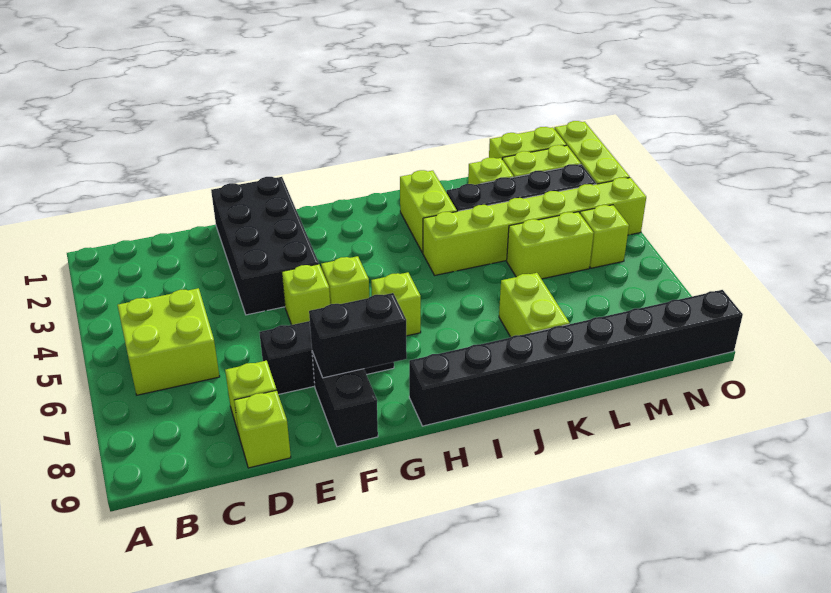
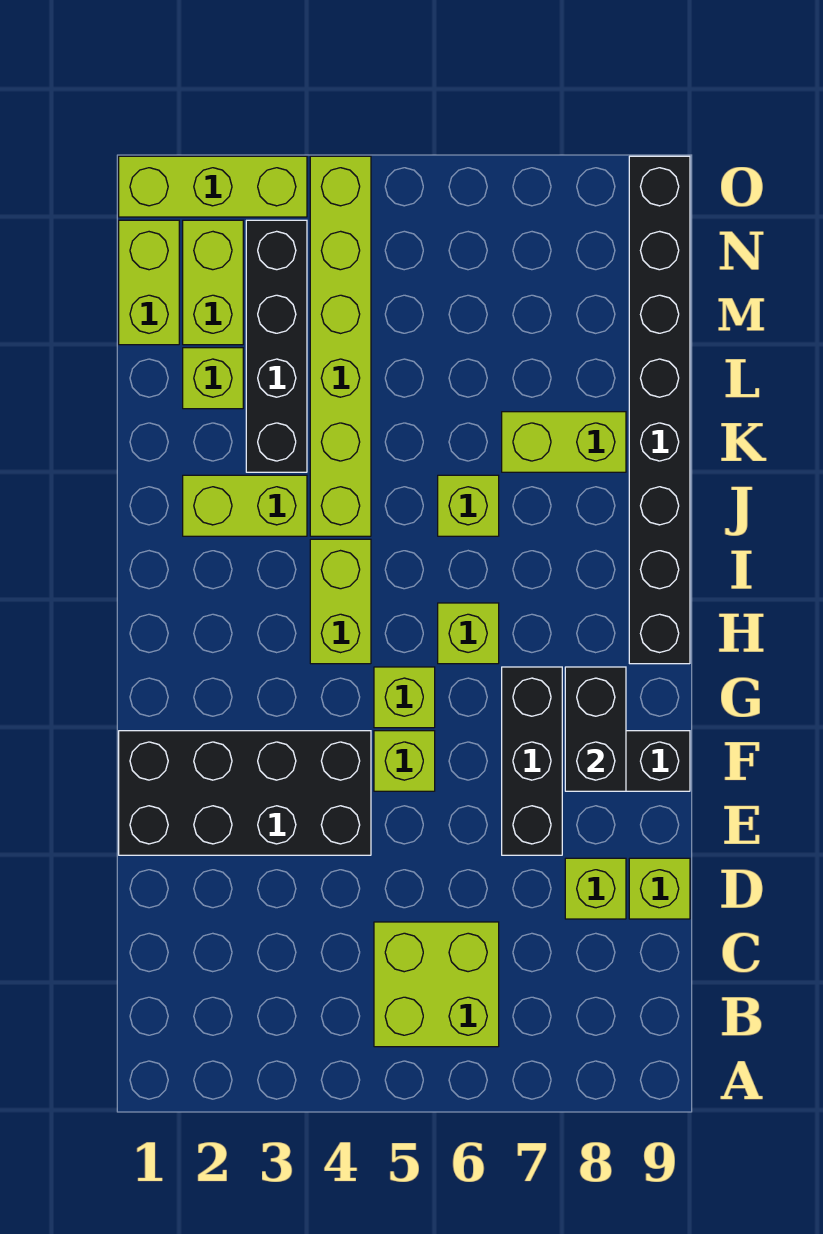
lime brick L5:M5 level 1 -> lime brick H4:I4 level 1
lime brick N5 level 1 -> lime brick J6 level 1

